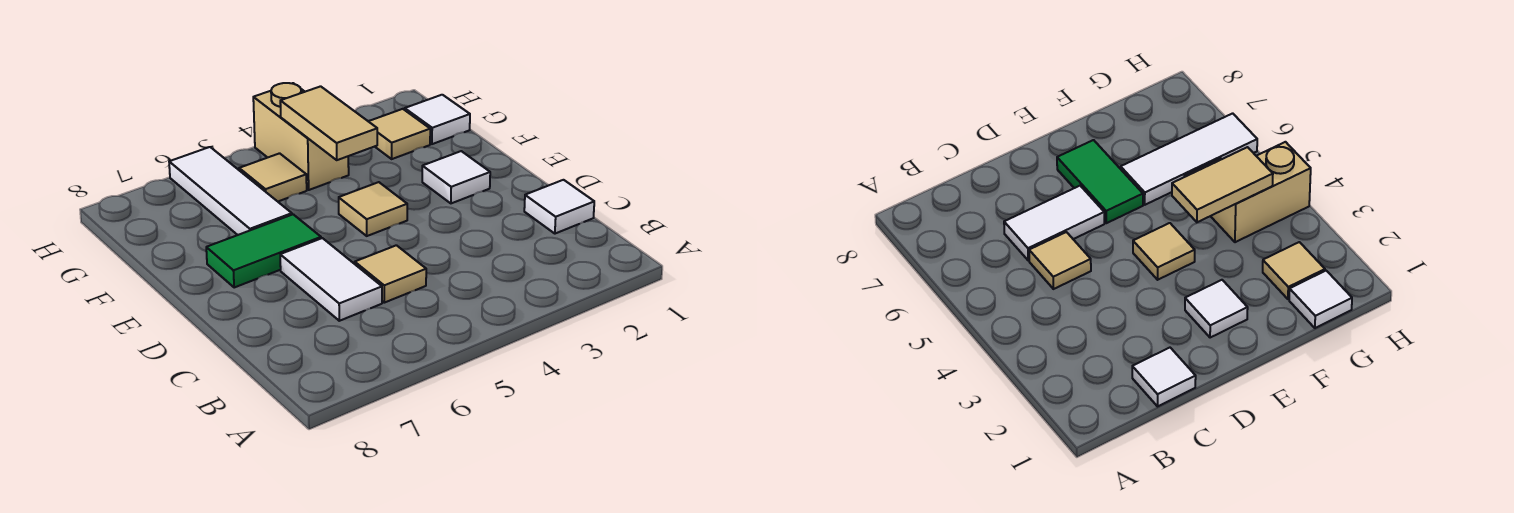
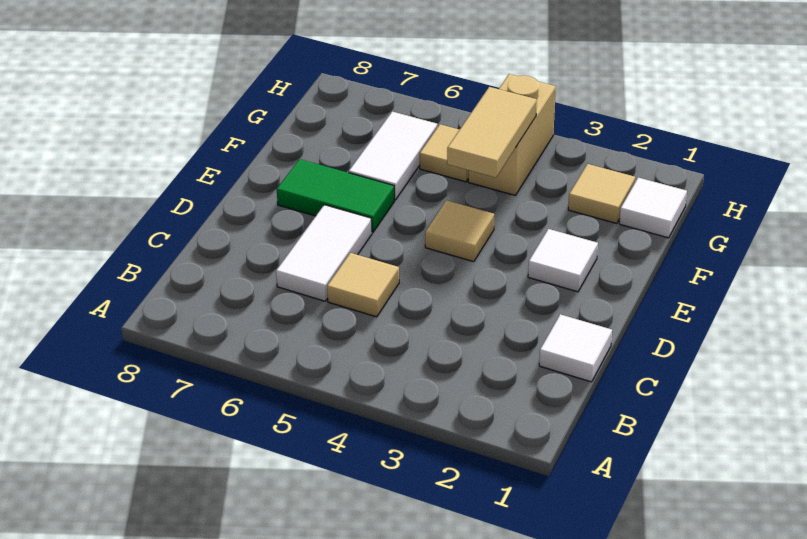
white tile F6:H6 level 1 -> white tile F6:G6 level 1

